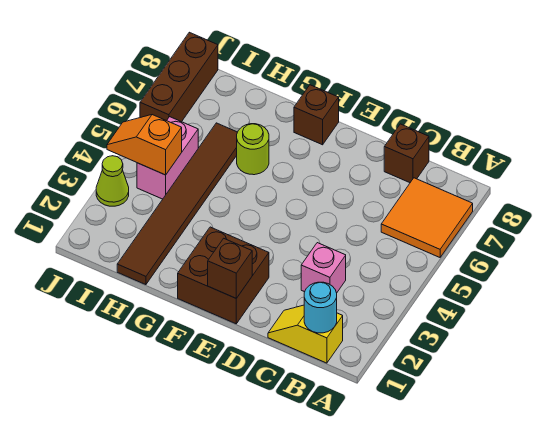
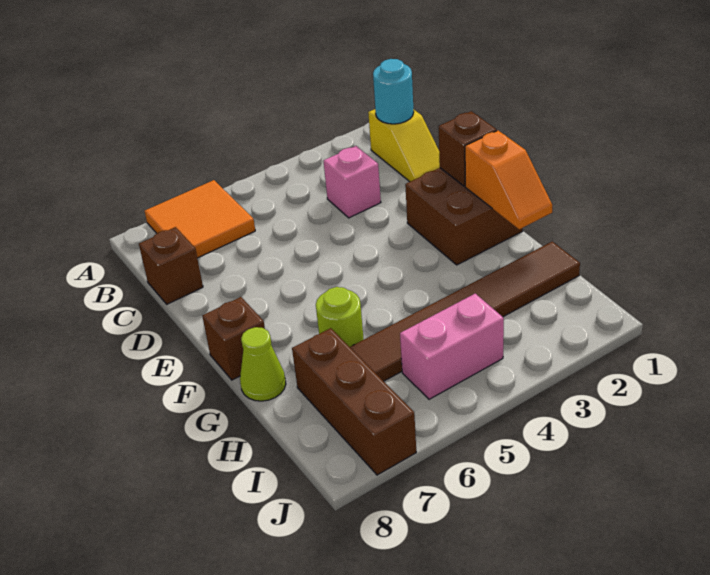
orange slope I4:J4 level 2 top I -> orange slope F1:G1 level 2 top F
lime cone J3 level 1 -> lime cone G8 level 1
brown brick J6:J8 level 1 -> brown brick H7:J7 level 1

